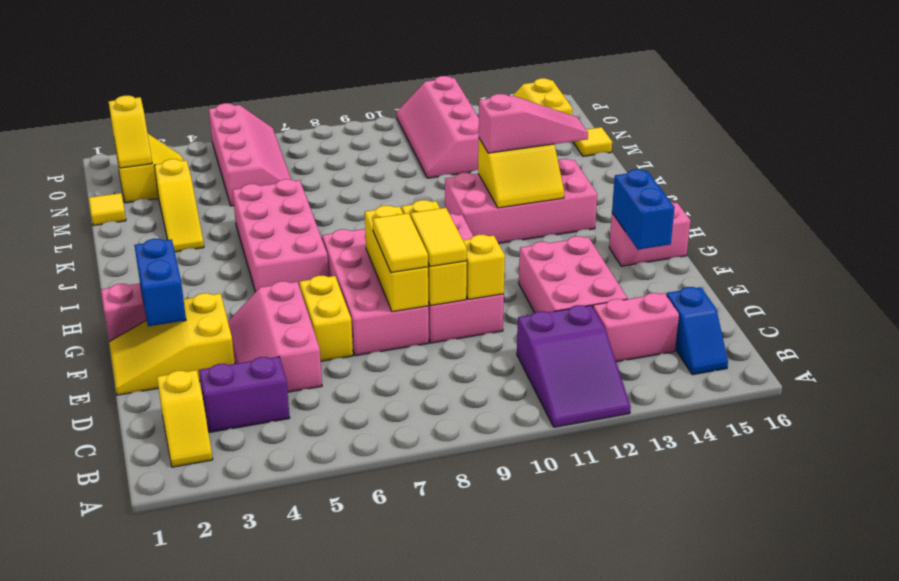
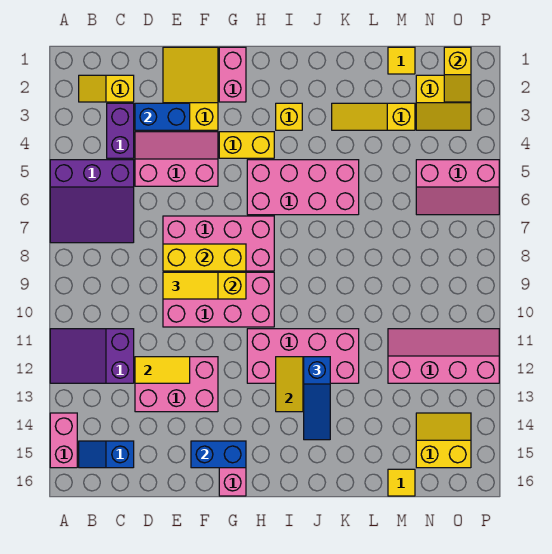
none -> purple slope A5:C7 level 1 top 5
pink brick C13:C14 level 1 -> pink brick A14:A15 level 1
yellow brick E6:F6 level 1 -> yellow brick G4:H4 level 1
yellow tile E8:F8 level 3 -> yellow tile D12:E12 level 2
yellow brick E10 level 2 -> yellow brick I3 level 1
blue brick F2:G2 level 2 -> blue brick D3:E3 level 2
pink brick I11:J14 level 1 -> pink brick H11:K12 level 1
pink slope J12:J14 level 3 top 12 -> blue slope J12:J14 level 3 top 12
pink slope M5:P6 level 1 top 5 -> pink slope N5:P6 level 1 top 5
yellow slope N2:O2 level 2 top O -> yellow slope O1:O2 level 2 top 1

